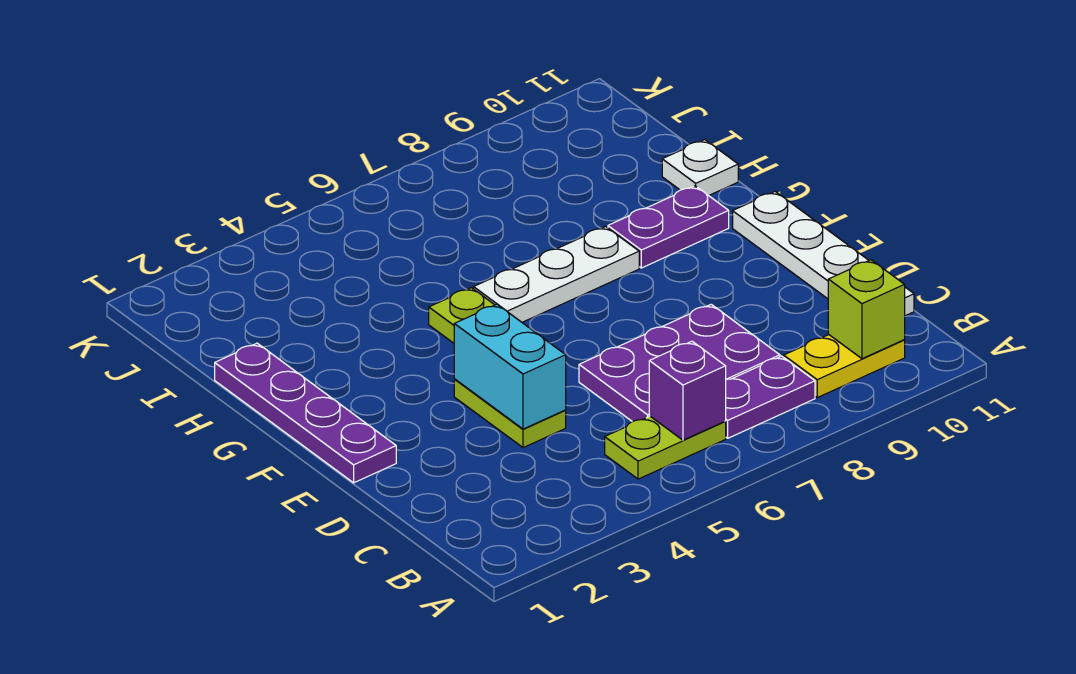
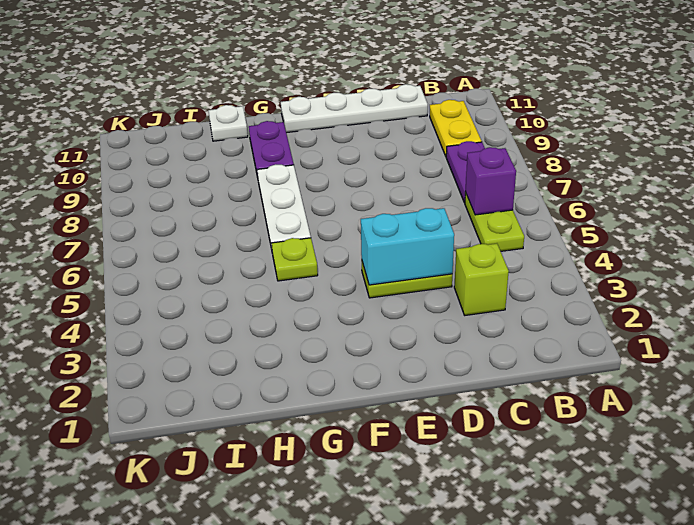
lime brick B10 level 2 -> lime brick C3 level 1
purple plate C6:D8 level 1 -> none
purple plate E1:H1 level 1 -> none

